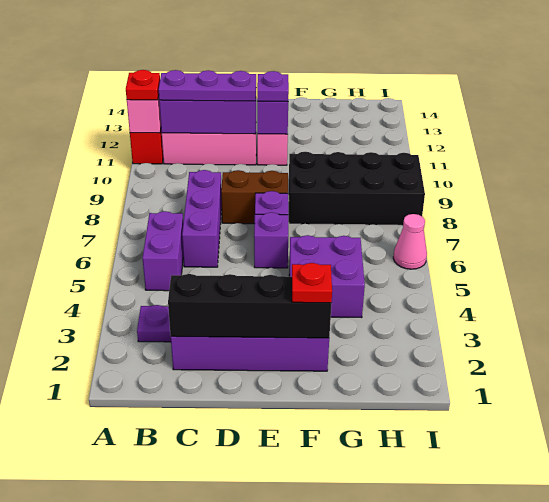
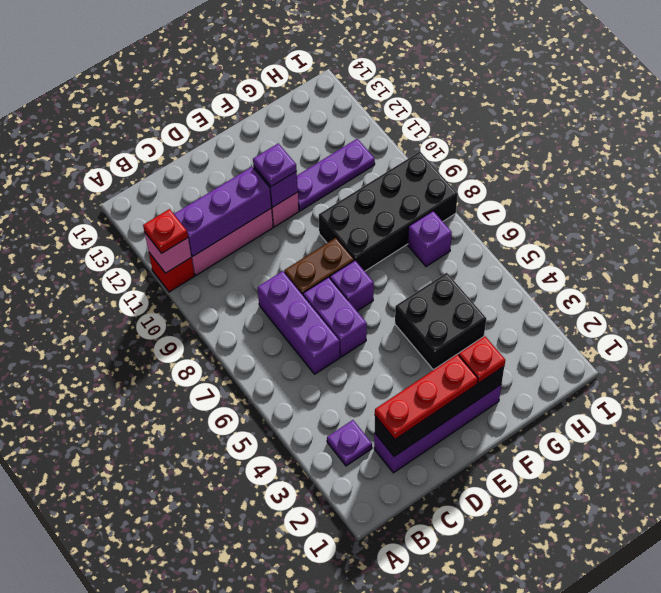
purple brick B5:B6 level 1 -> purple brick D6:D7 level 1
purple plate B11:D11 level 3 -> purple plate F11:H11 level 1
none -> red plate C2:E2 level 3
purple brick E6 level 1 -> purple brick H7 level 1
purple brick F4:G5 level 1 -> black brick F4:G5 level 1
pink cone I6 level 1 -> none

